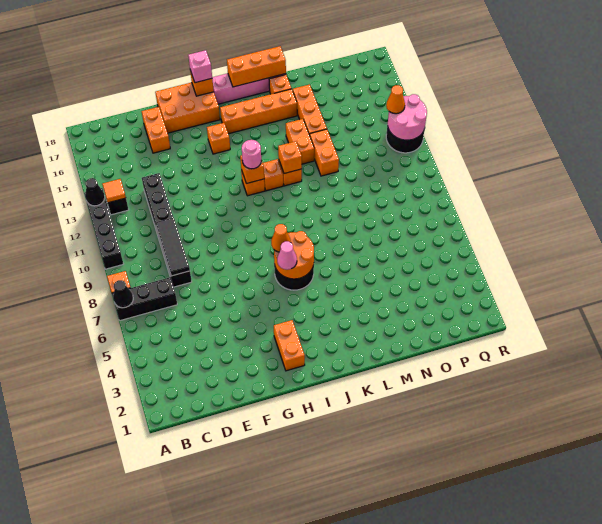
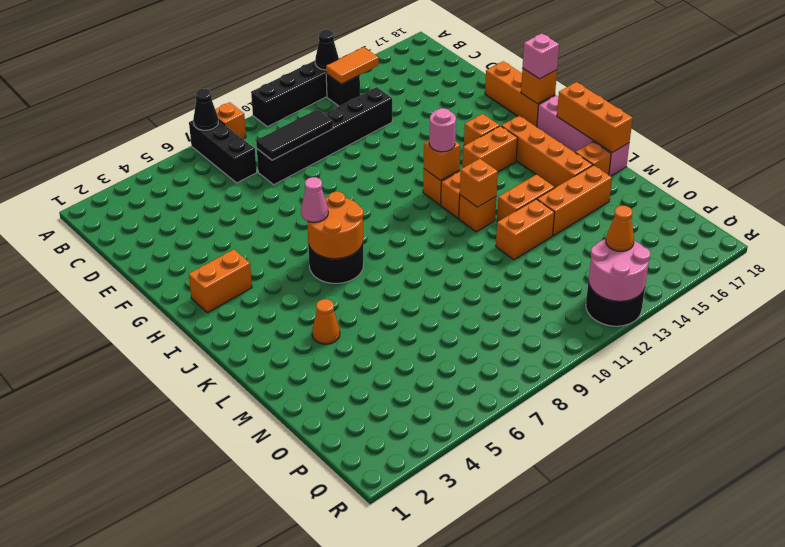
orange tile B13 level 2 -> orange tile B13:B14 level 2
orange brick E16:E17 level 1 -> orange brick I14:I15 level 1
orange brick F17:H18 level 1 -> orange brick F18:H18 level 1
orange cone I7 level 3 -> orange cone L4 level 1

